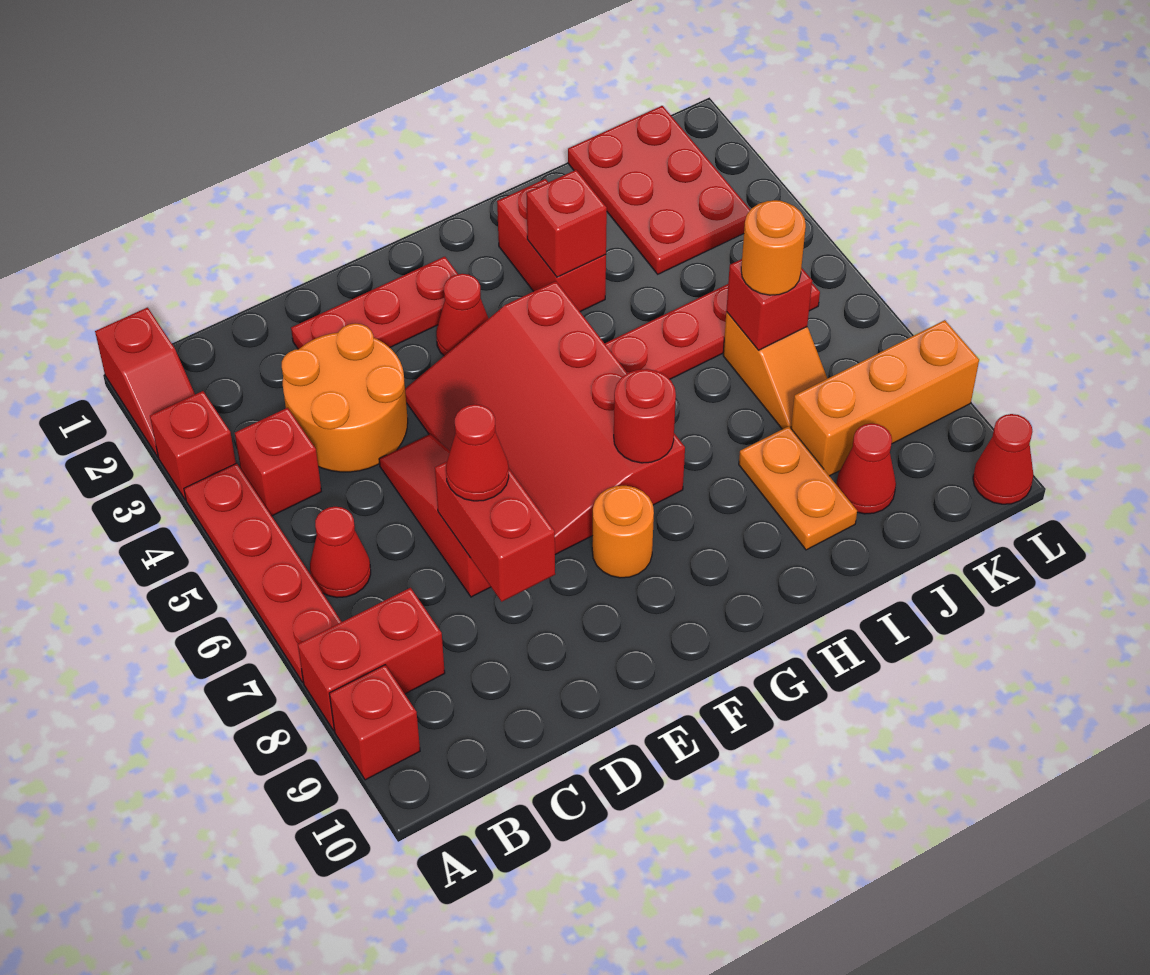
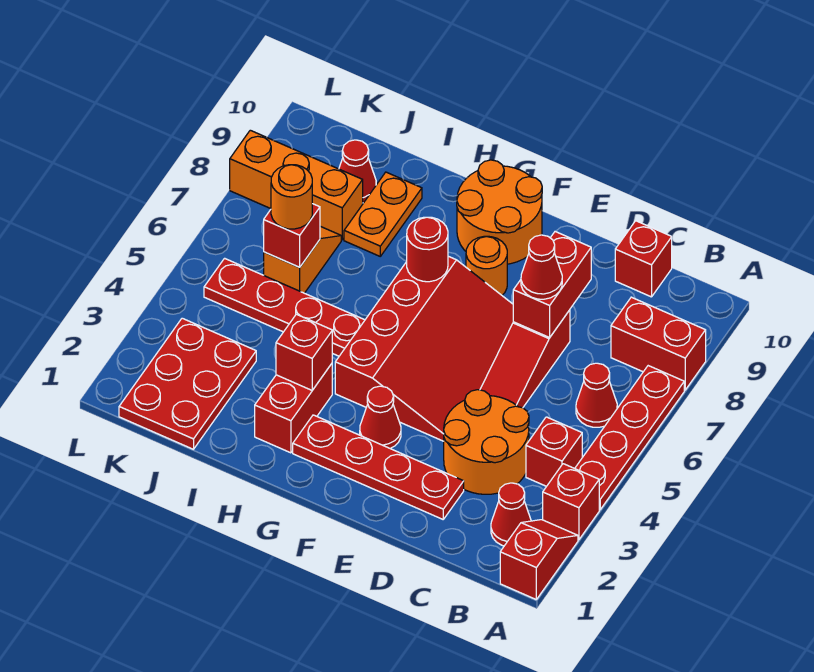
red brick A9 level 1 -> red brick C10 level 1
red plate D2:F2 level 1 -> red plate D2:G2 level 1
none -> orange round brick F9:G10 level 1
red cone L10 level 1 -> red cone B2 level 1

